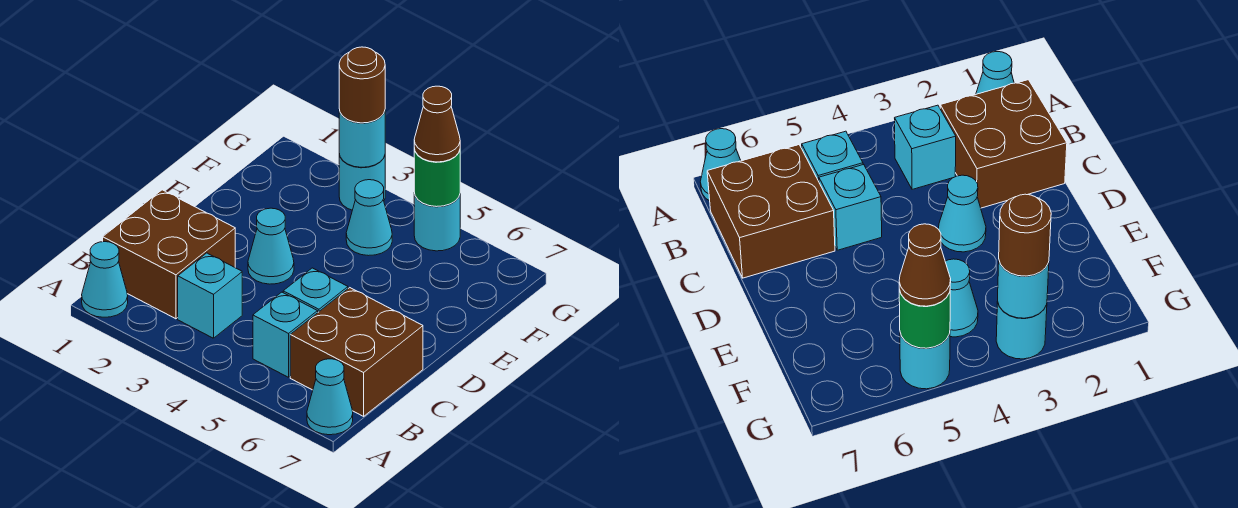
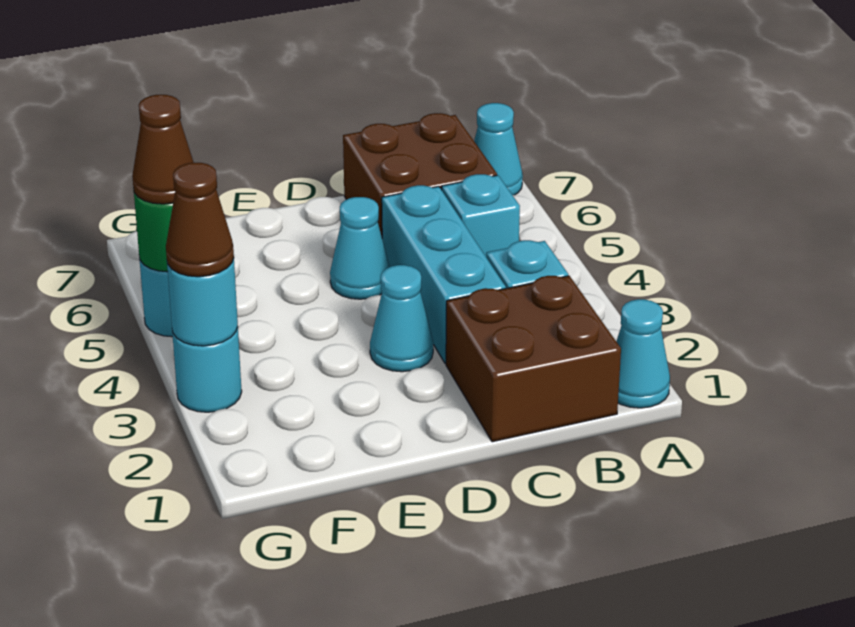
cyan brick C5 level 1 -> cyan brick C3:C5 level 1
cyan cone F4 level 1 -> cyan cone D5 level 1
brown round brick G3 level 3 -> brown cone G3 level 3

